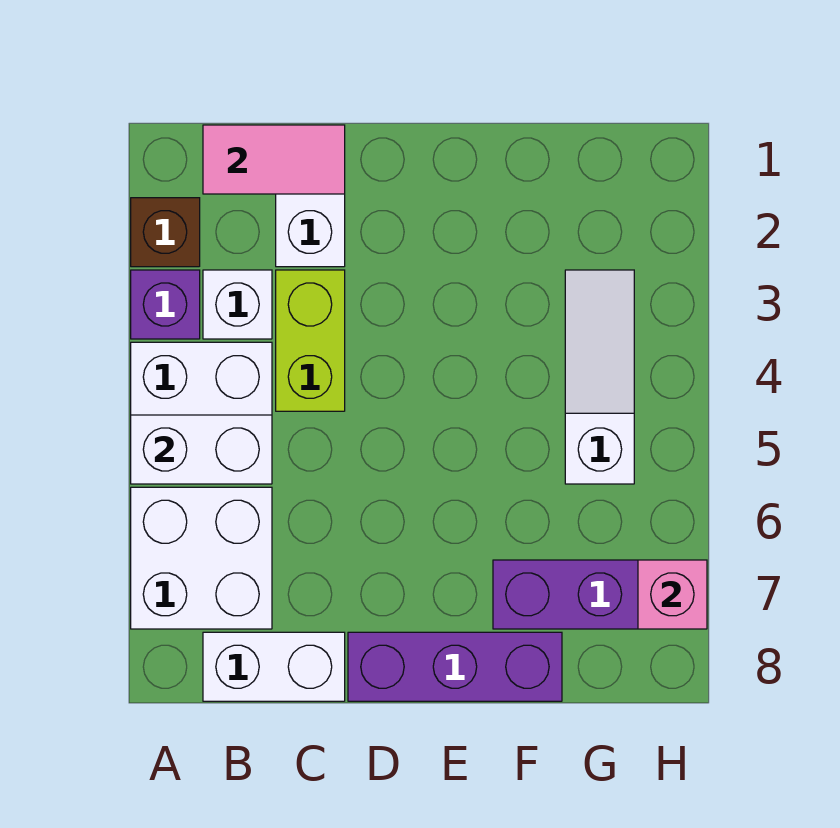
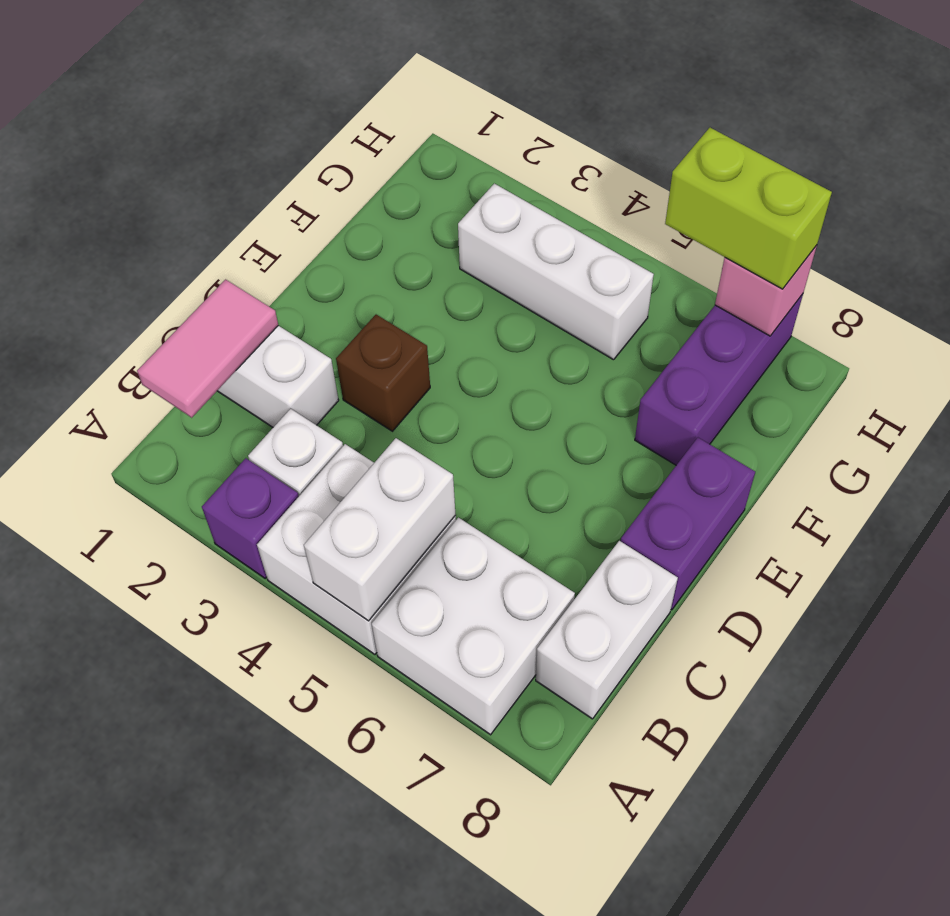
brown brick A2 level 1 -> brown brick D3 level 1
lime brick C3:C4 level 1 -> lime brick H6:H7 level 3
purple brick D8:F8 level 1 -> purple brick D8:E8 level 1
white slope G3:G5 level 1 top 5 -> white brick G3:G5 level 1

